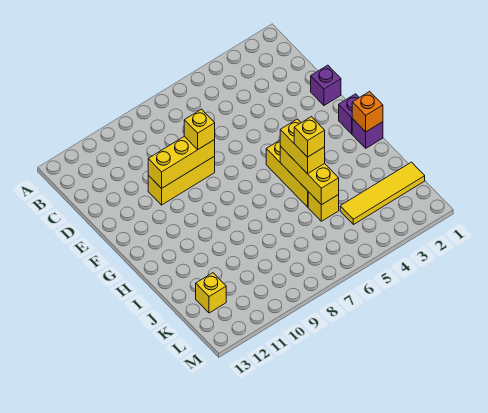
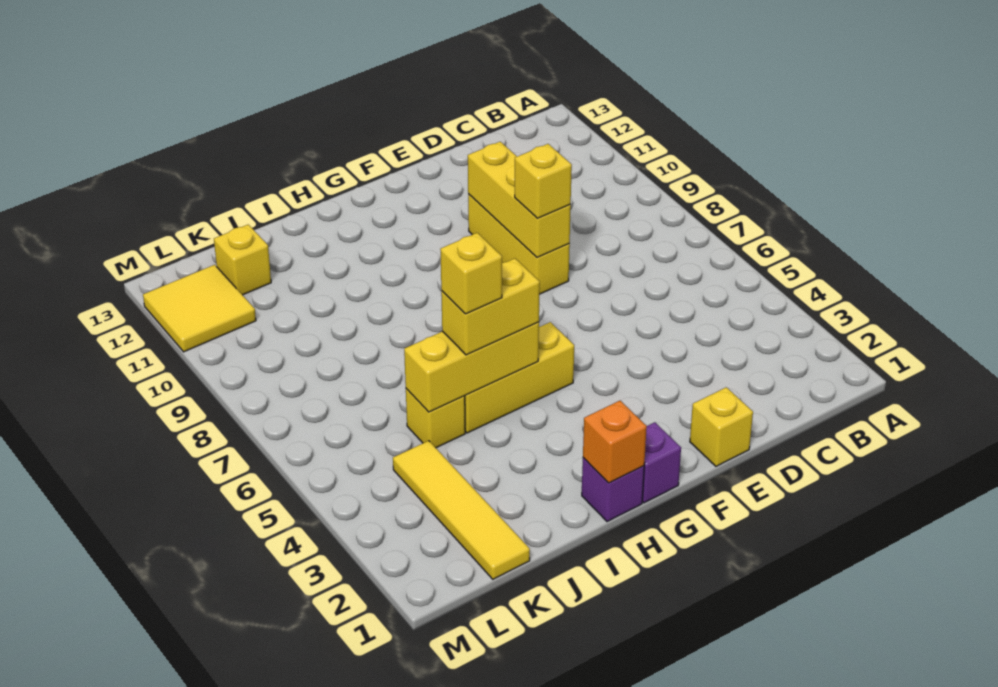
purple brick E1 level 1 -> yellow brick E1 level 1
none -> yellow tile L11:M12 level 1

